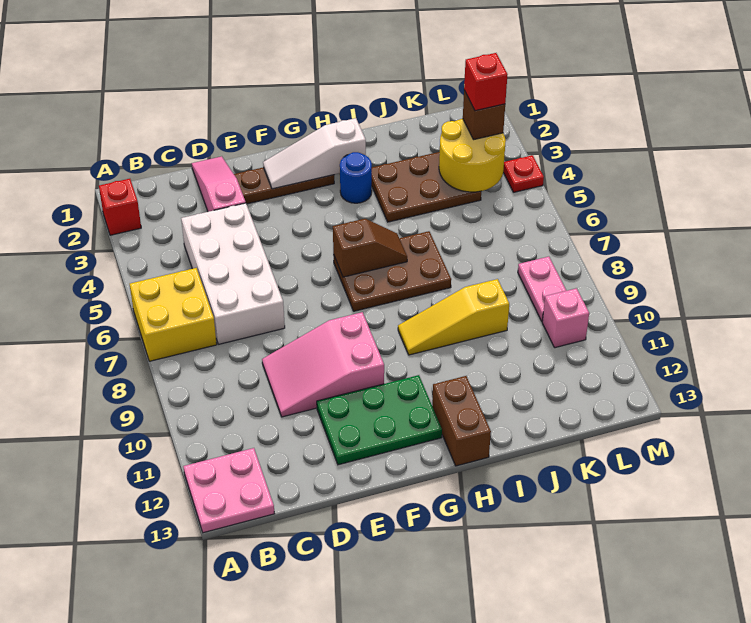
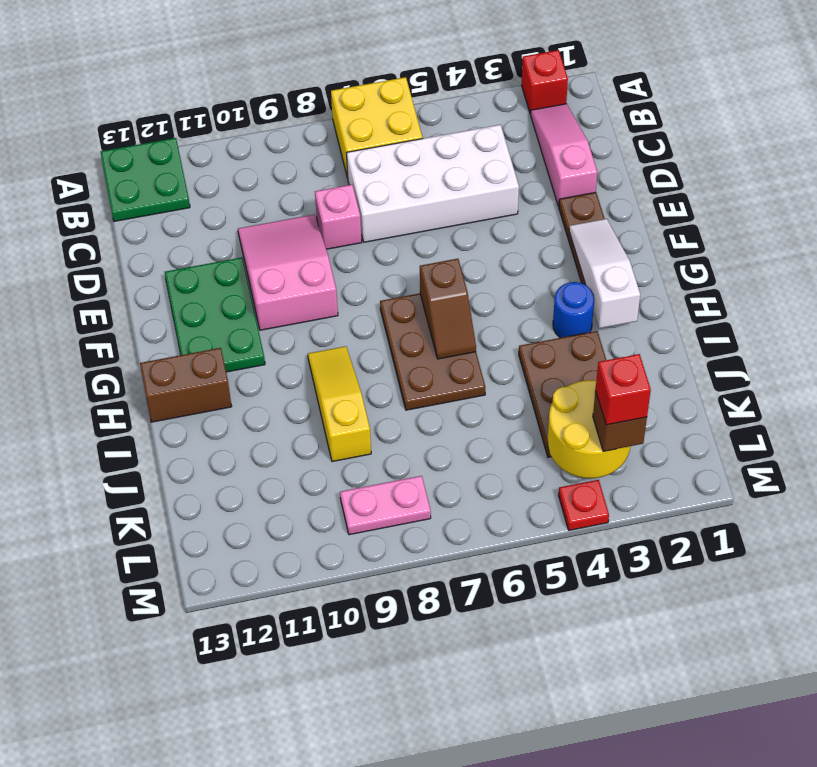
pink plate A12:B13 level 1 -> green plate A12:B13 level 1
pink slope D1:D3 level 1 top 3 -> pink slope B2:D2 level 1 top D
pink brick L10 level 1 -> pink brick D8 level 1

